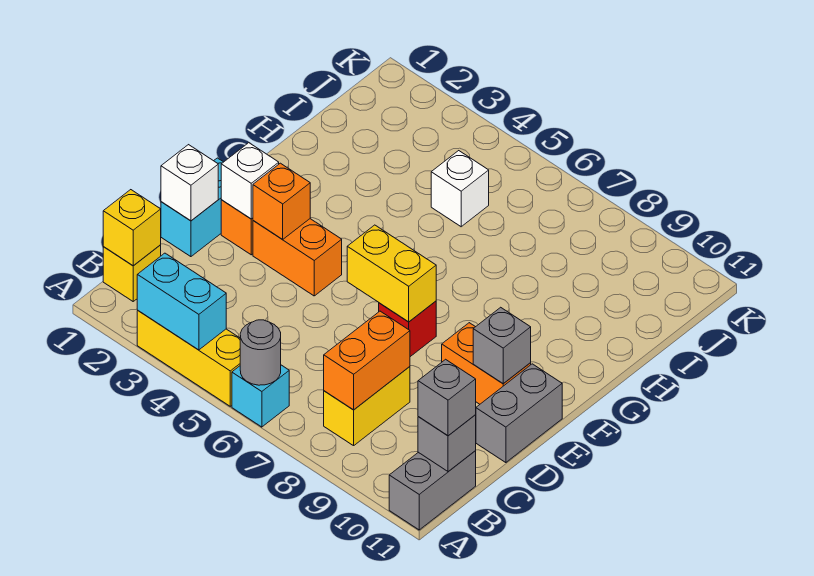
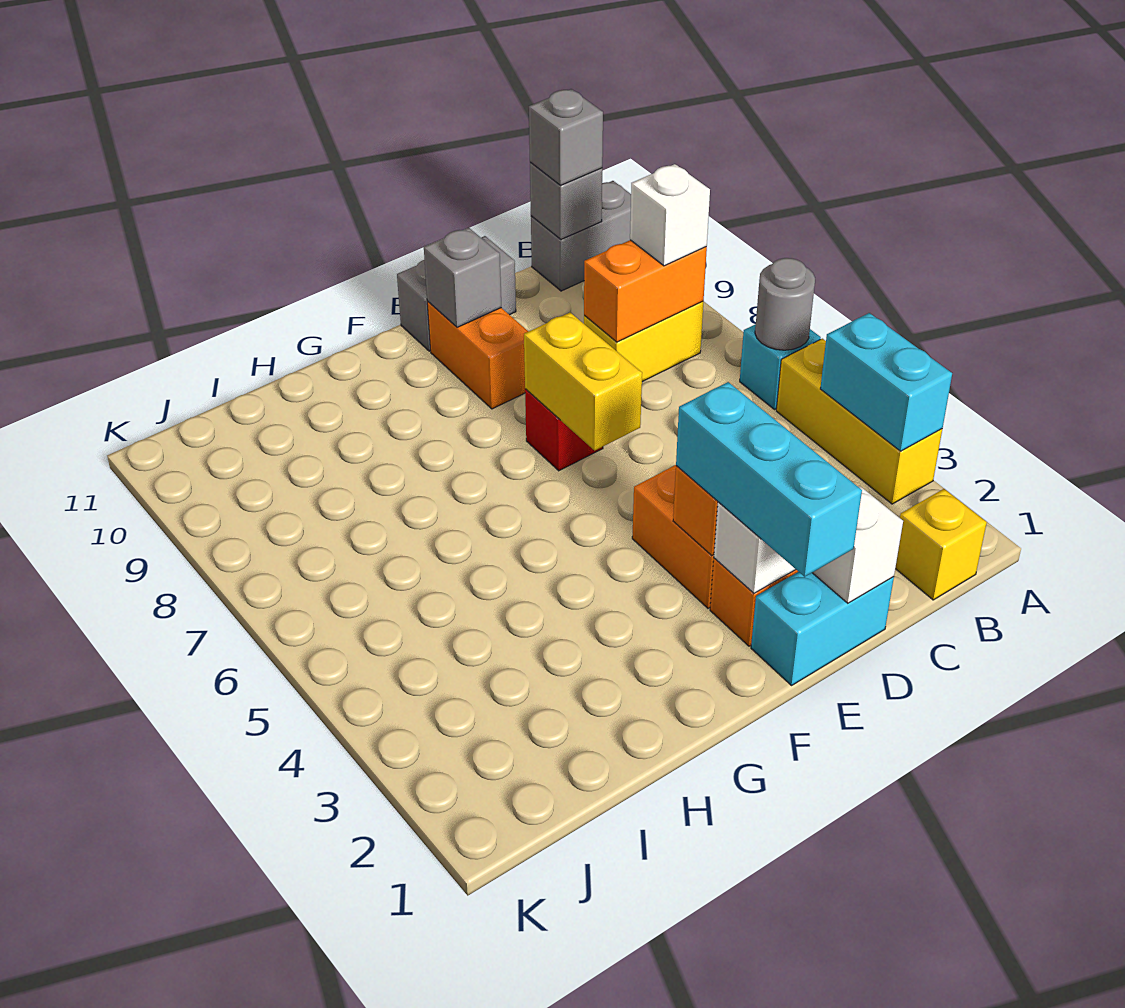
yellow brick B1 level 2 -> none
none -> cyan brick E1:E3 level 3
white brick I5 level 1 -> white brick B8 level 3

